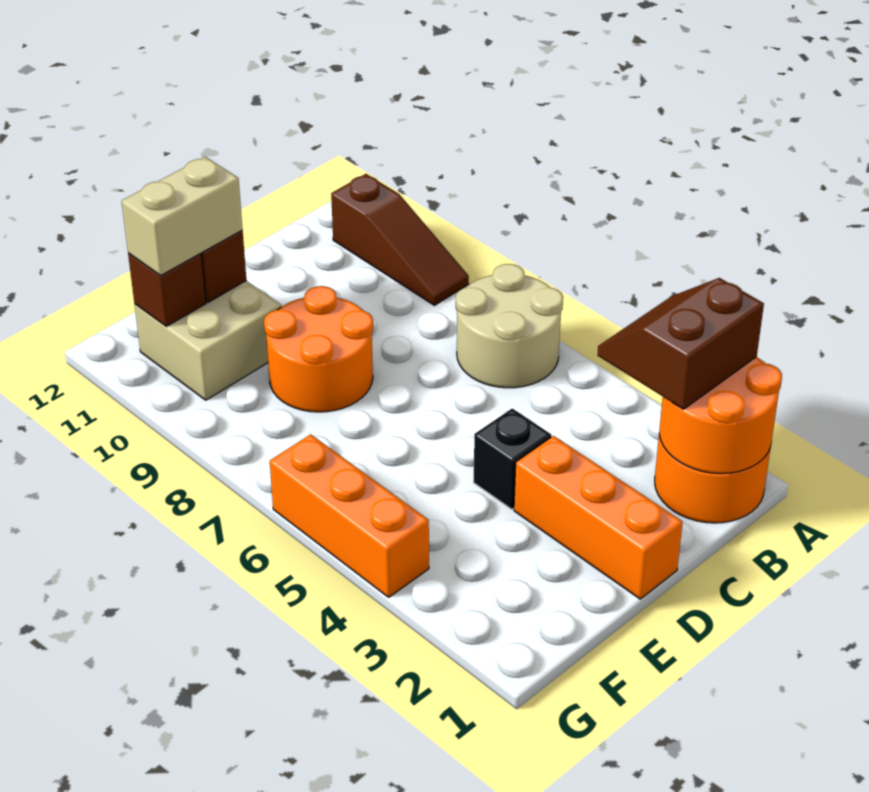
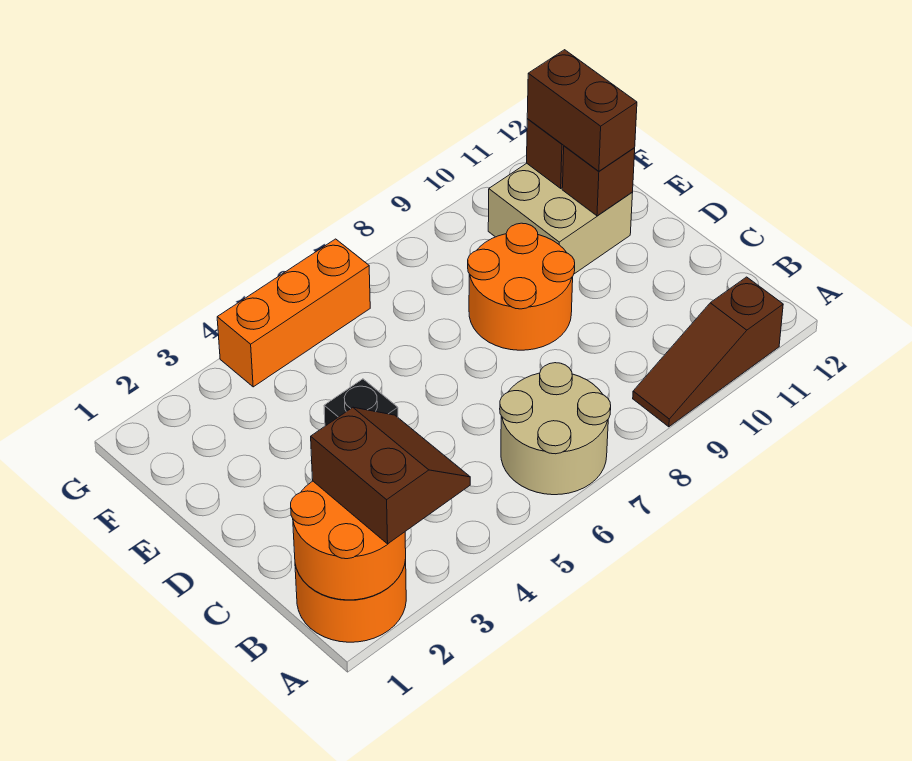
orange brick D1:D3 level 1 -> none
tan brick E11:F11 level 3 -> brown brick E11:F11 level 3

